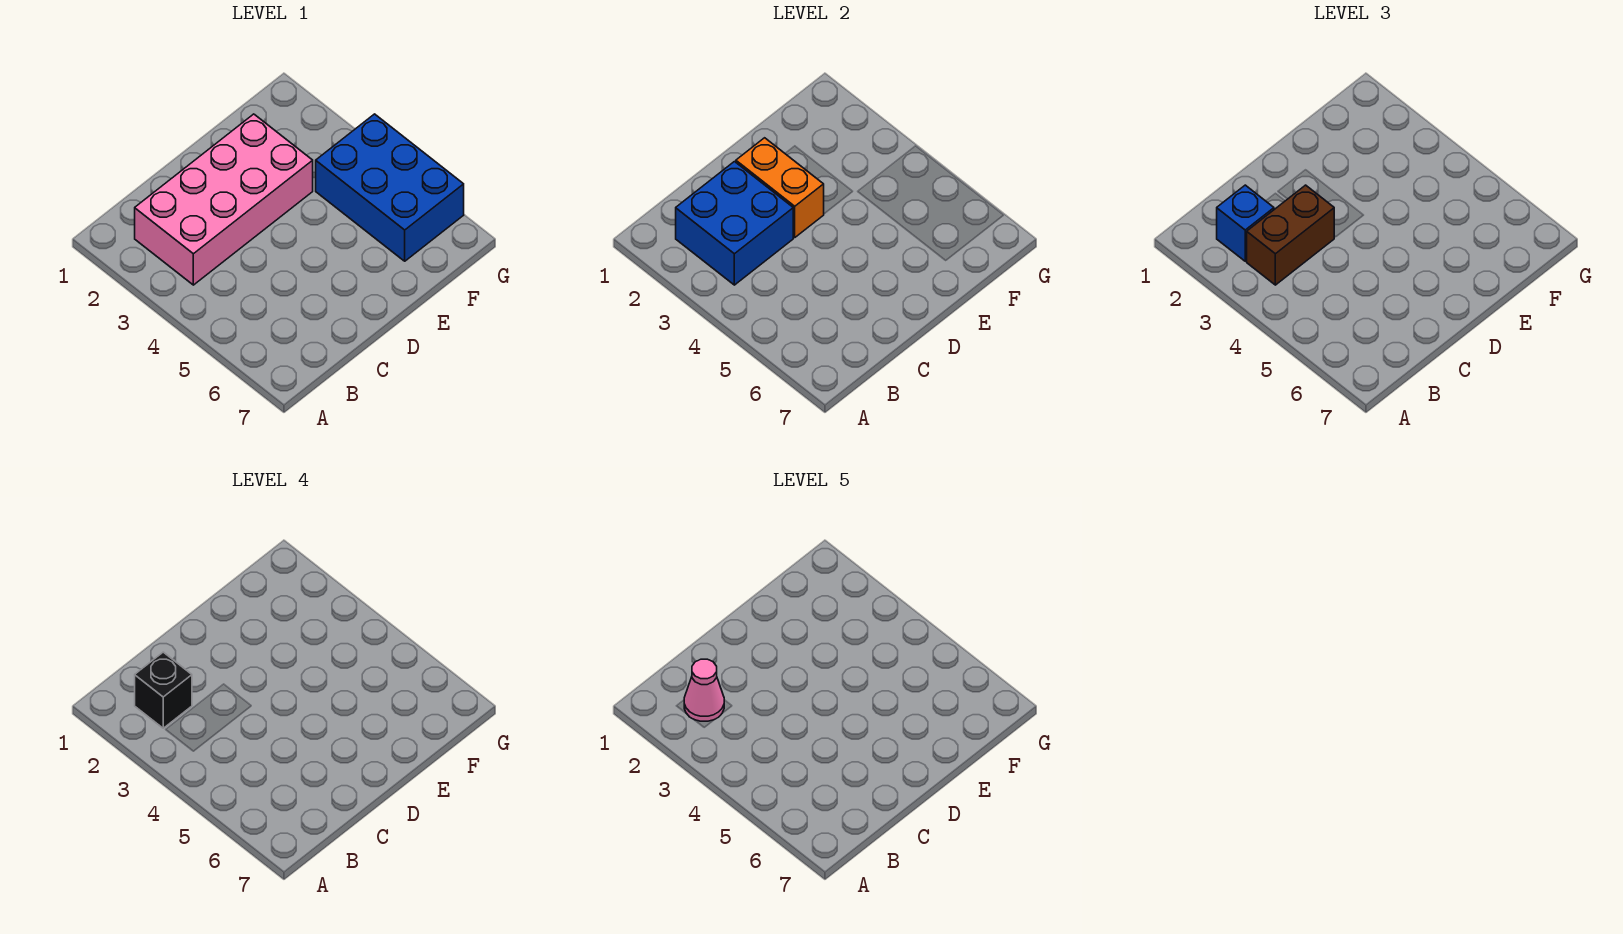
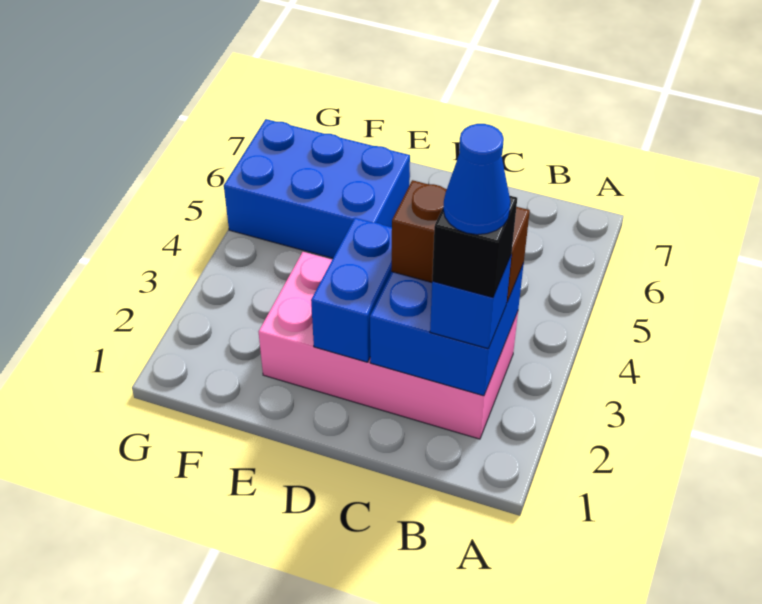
pink cone B2 level 5 -> blue cone B2 level 5
orange brick D2:D3 level 2 -> blue brick D2:D3 level 2
blue brick F4:G6 level 1 -> blue brick E5:G6 level 1

